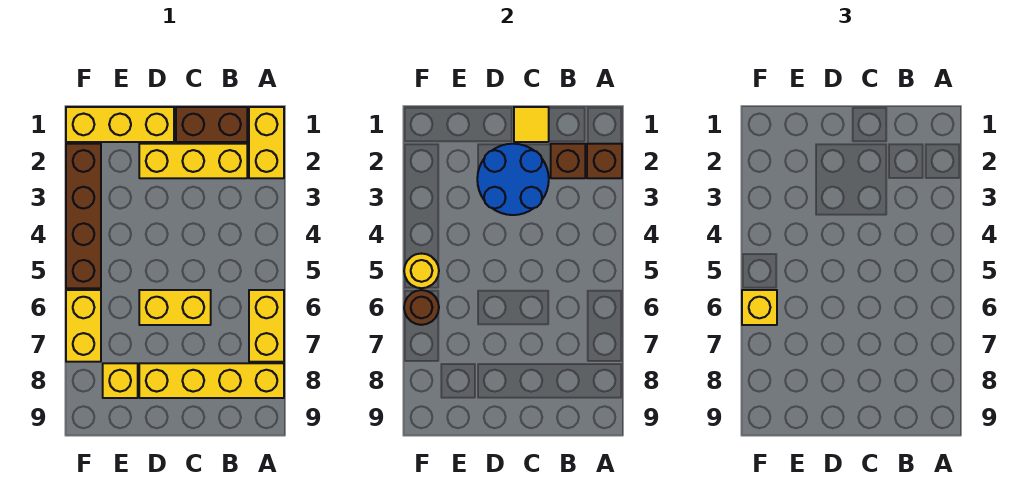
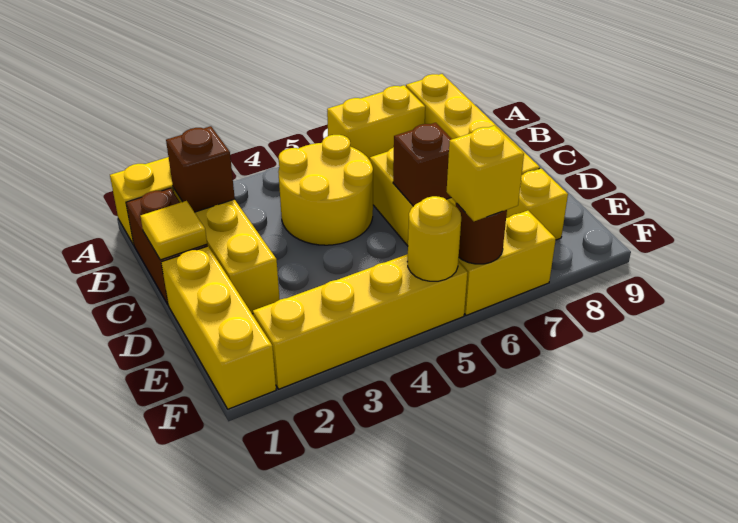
brown brick A2 level 2 -> brown brick D6 level 2
none -> yellow round brick B4:C5 level 1
blue round brick C2:D3 level 2 -> none
brown brick F2:F5 level 1 -> yellow brick F2:F5 level 1

